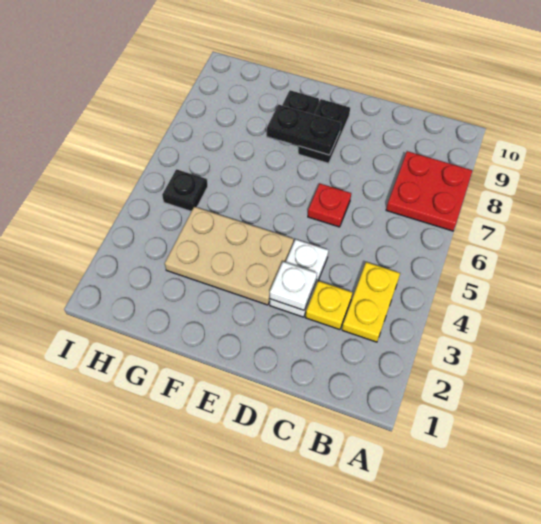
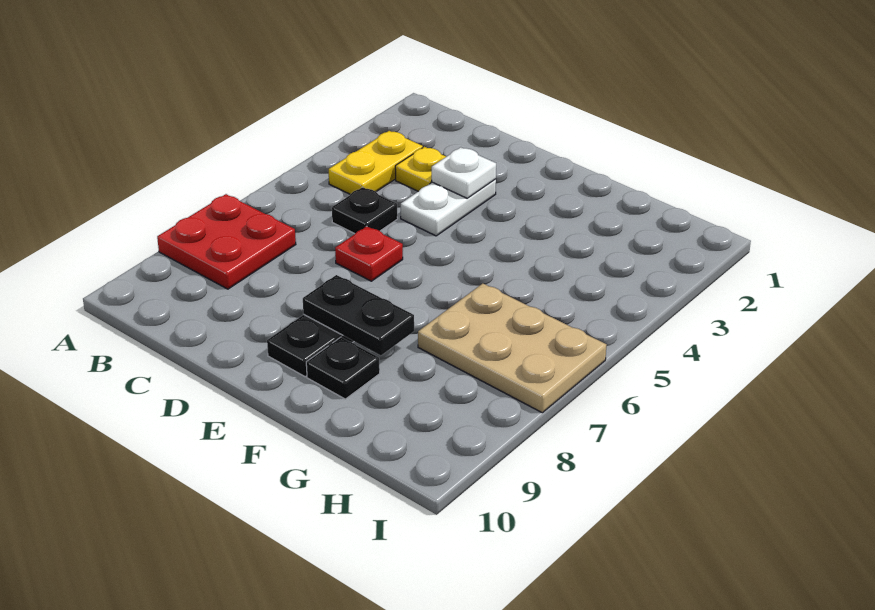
tan plate E3:G4 level 1 -> tan plate G6:I7 level 1
black plate H5 level 1 -> black plate C5 level 1

